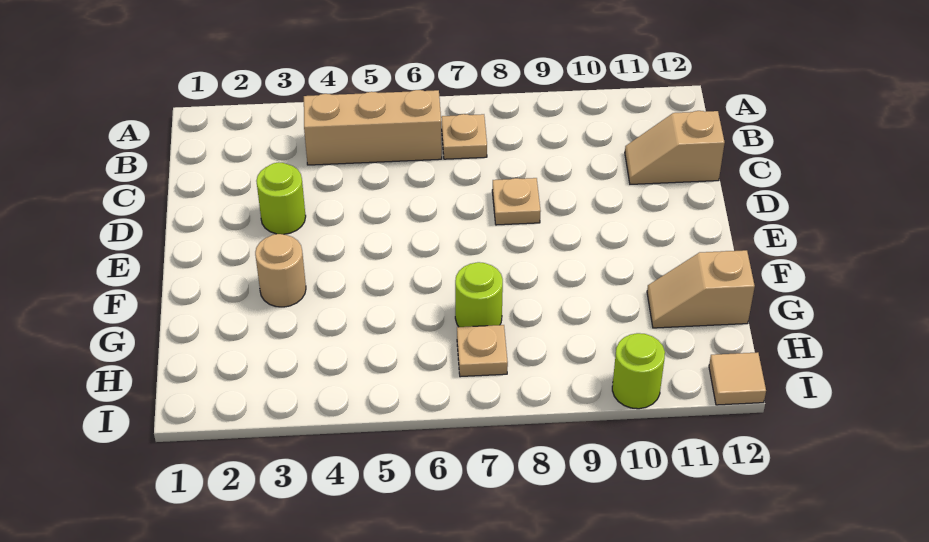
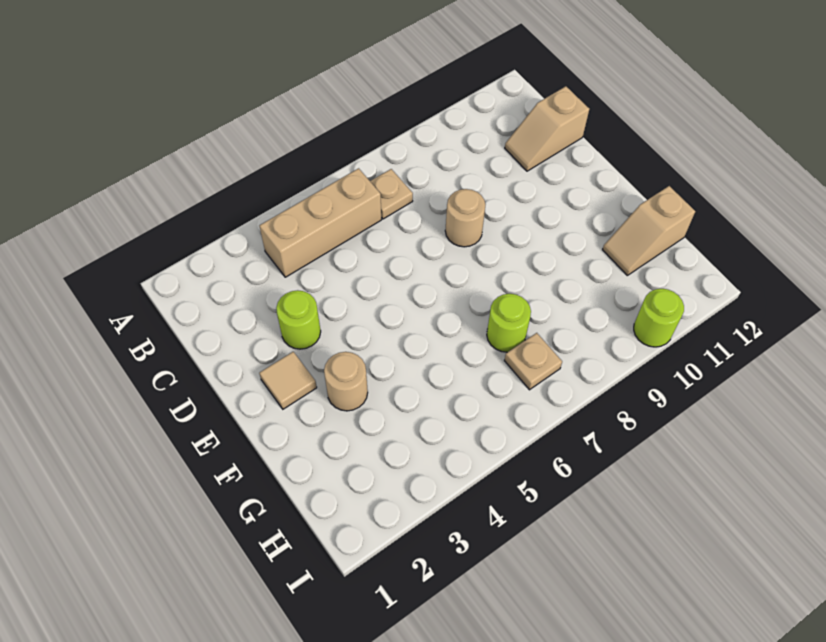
tan plate D8 level 1 -> tan round brick D8 level 1
tan tile I12 level 1 -> tan tile E2 level 1

